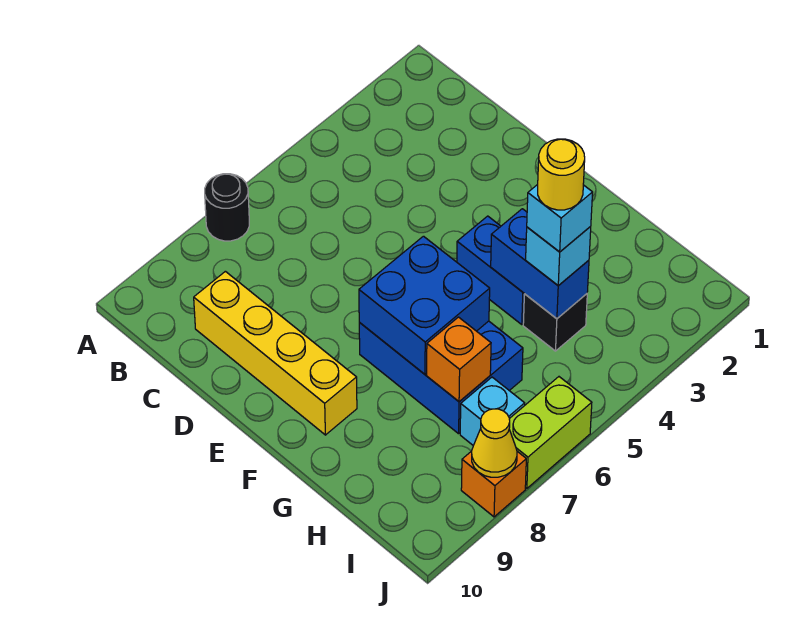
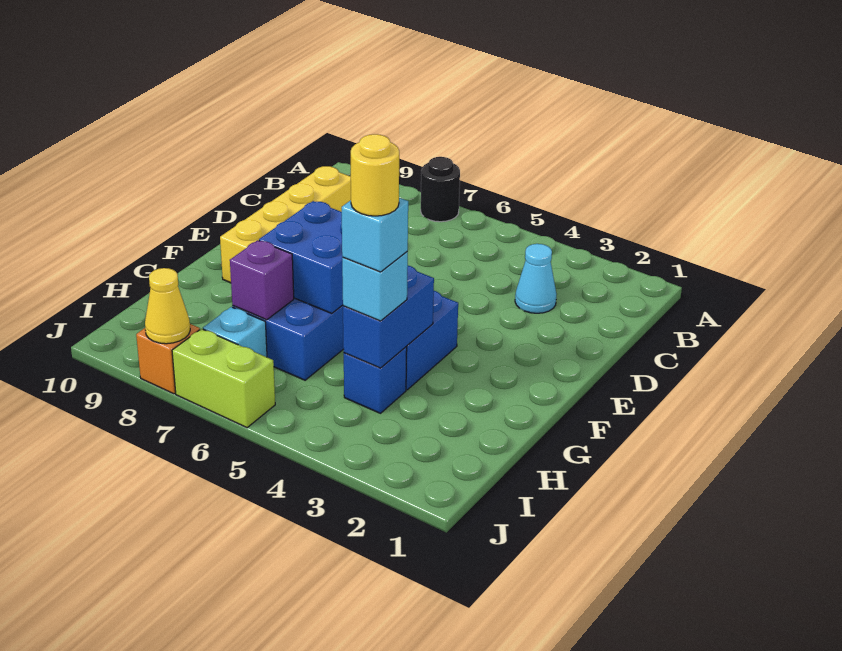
none -> cyan cone C3 level 1
black brick H4 level 1 -> blue brick H4 level 1
orange brick H7 level 2 -> purple brick H7 level 2

